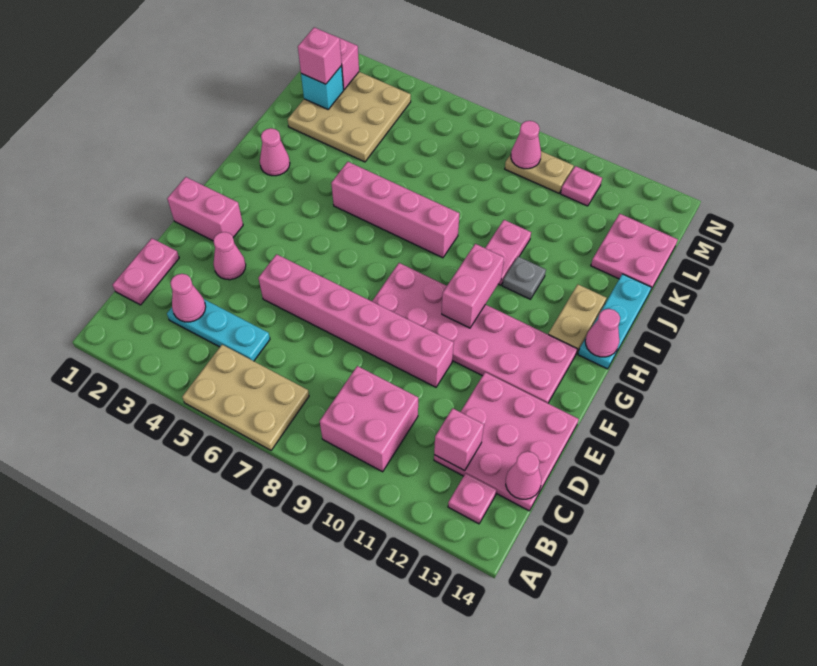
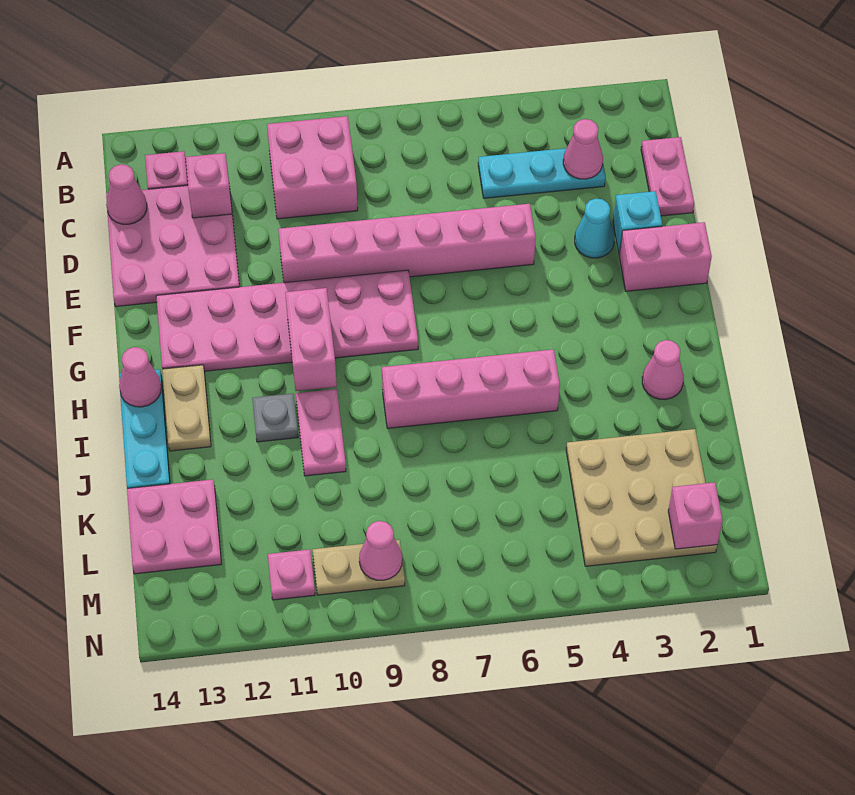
tan plate A5:B7 level 1 -> none
pink cone E3 level 1 -> cyan cone E3 level 1
cyan brick L2 level 2 -> cyan brick E2 level 1
pink brick L2 level 3 -> none

